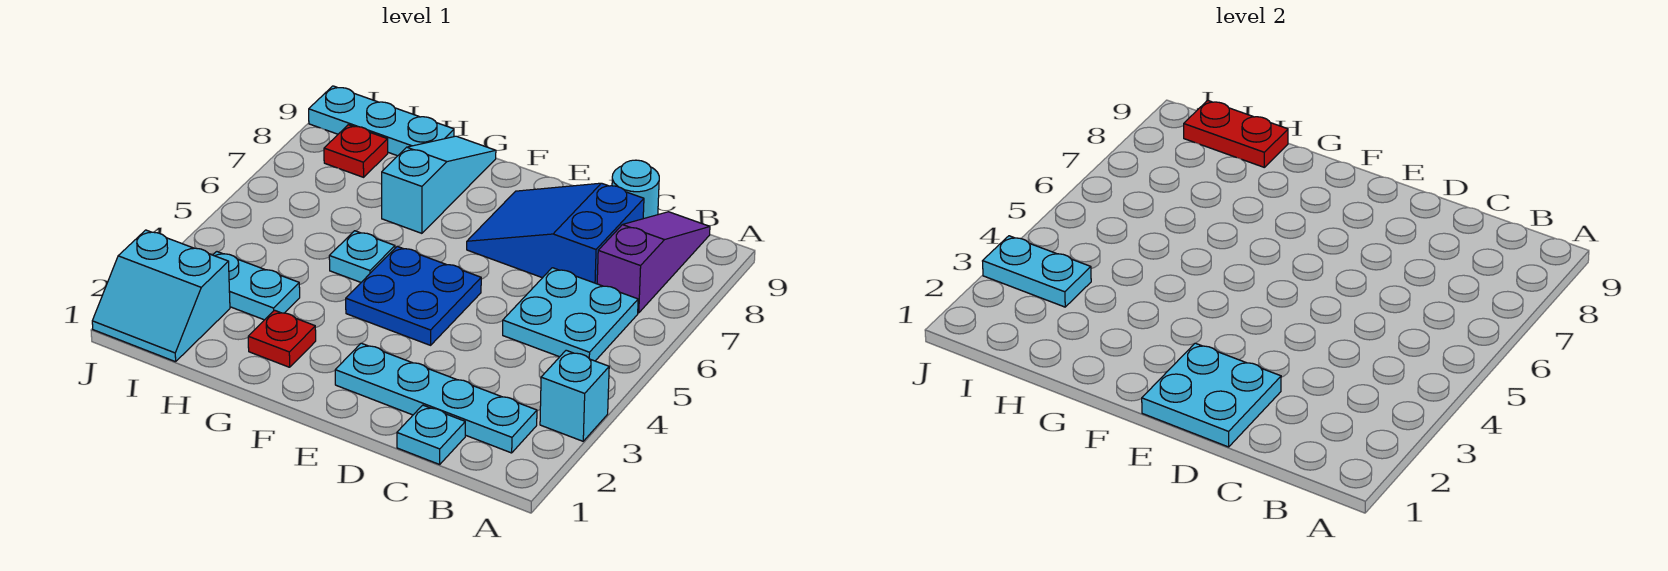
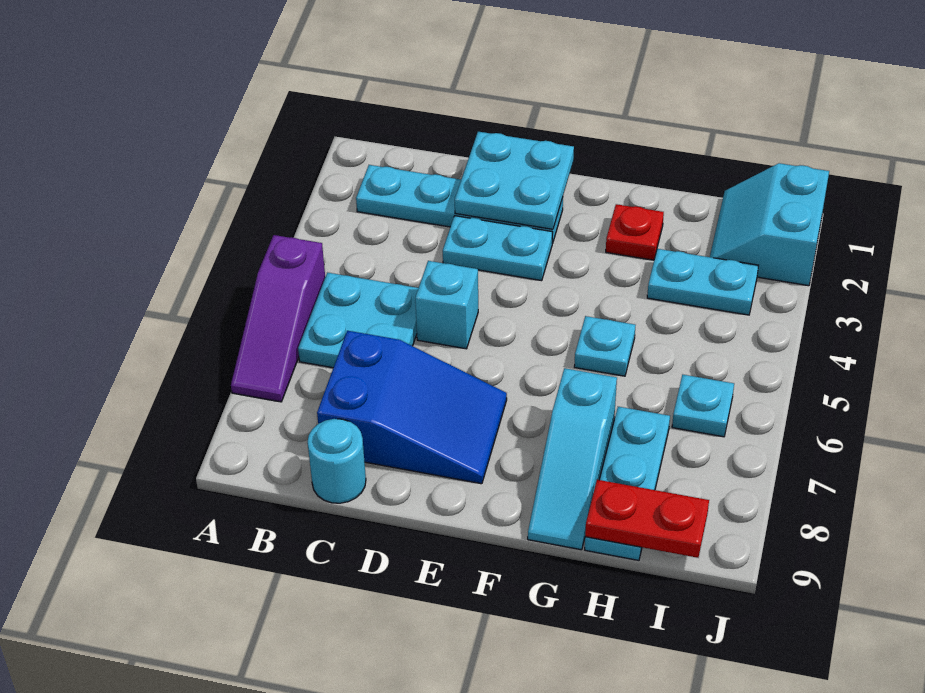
cyan brick A3 level 1 -> cyan brick D5 level 1
purple slope B7:B9 level 1 top 7 -> purple slope A5:A7 level 1 top 5
cyan plate C1 level 1 -> cyan plate I6 level 1
blue plate E4:F5 level 1 -> none
cyan plate H9:J9 level 1 -> cyan plate H7:H9 level 1
cyan slope I1:J2 level 1 top 2 -> cyan slope I1:J2 level 1 top J
cyan plate I3:J3 level 2 -> cyan plate D3:E3 level 1
red plate I8 level 1 -> none

